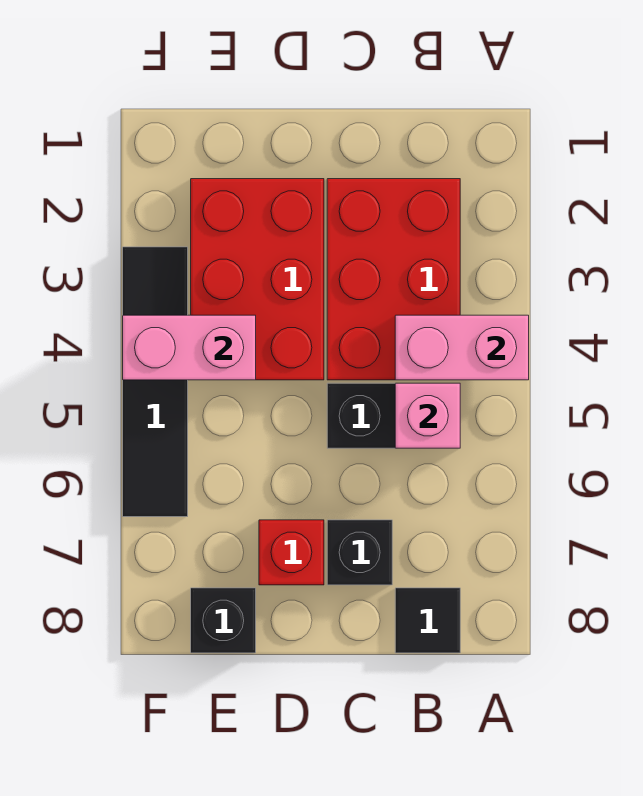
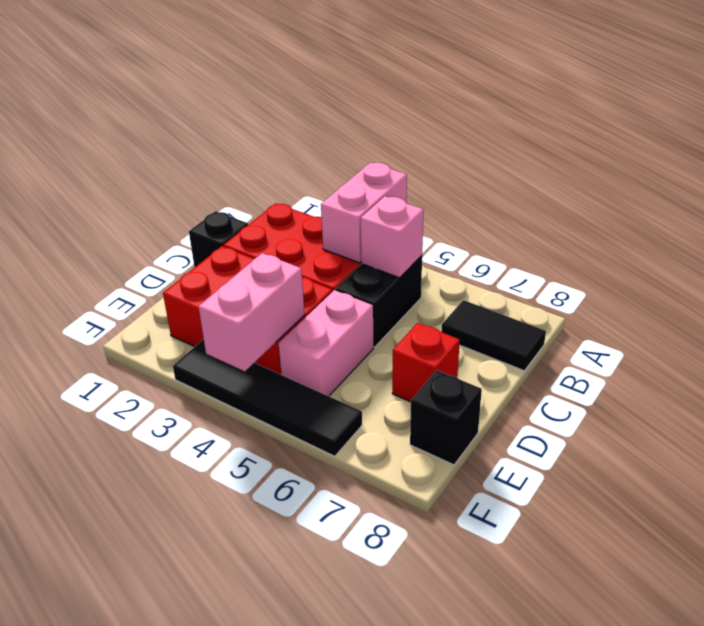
black tile B8 level 1 -> black tile B7:B8 level 1
black brick C7 level 1 -> black brick C1 level 1
none -> pink brick D5:E5 level 1

